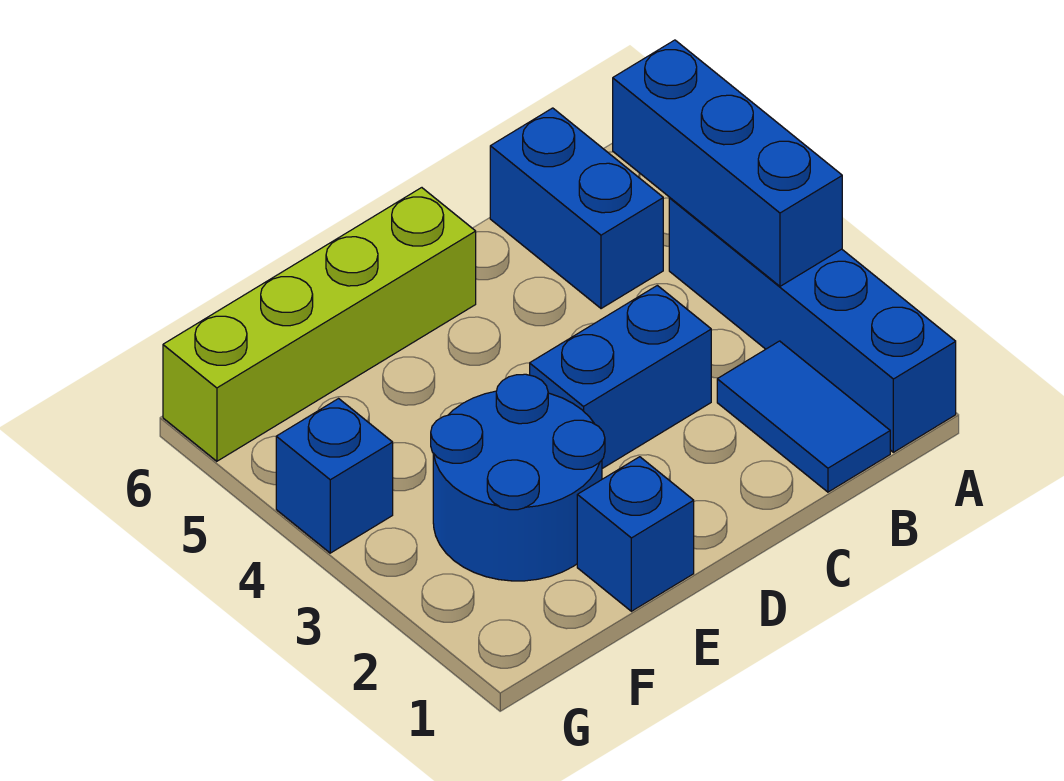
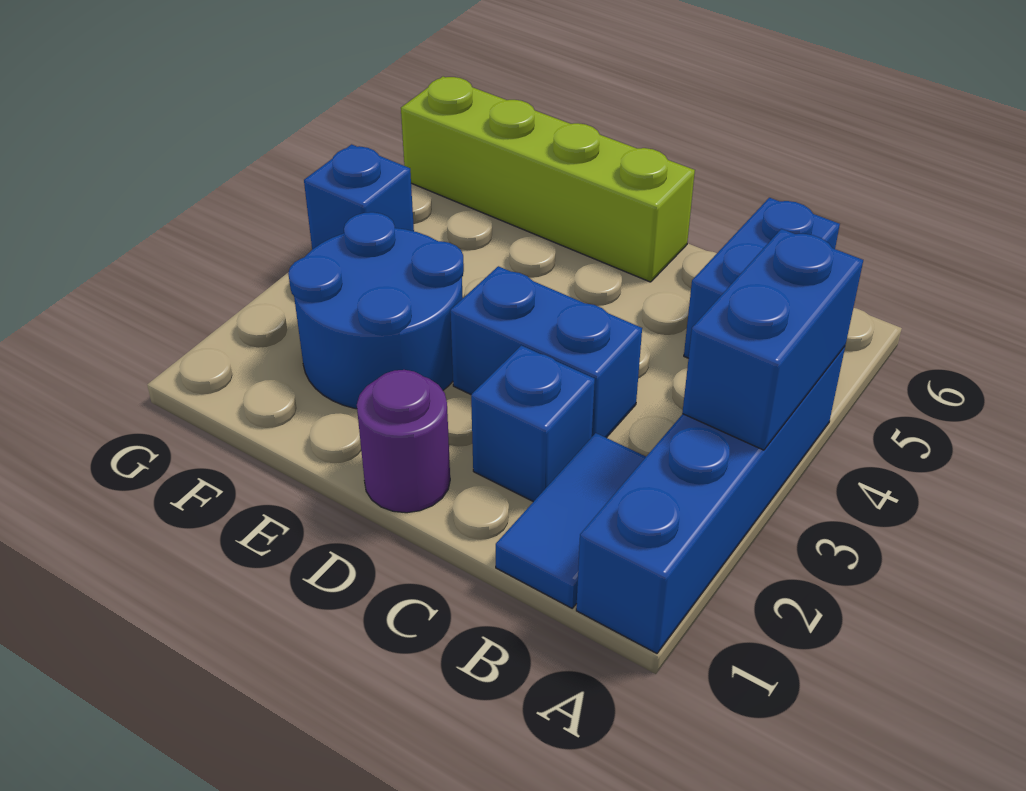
blue brick A3:A5 level 2 -> blue brick A3:A4 level 2
none -> purple round brick D1 level 1
blue brick E1 level 1 -> blue brick C2 level 1

